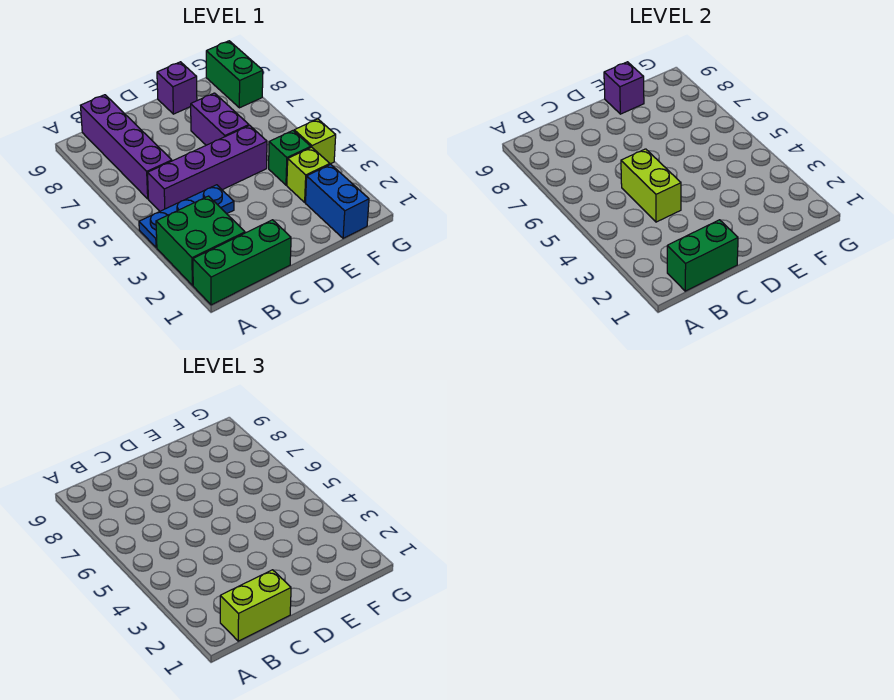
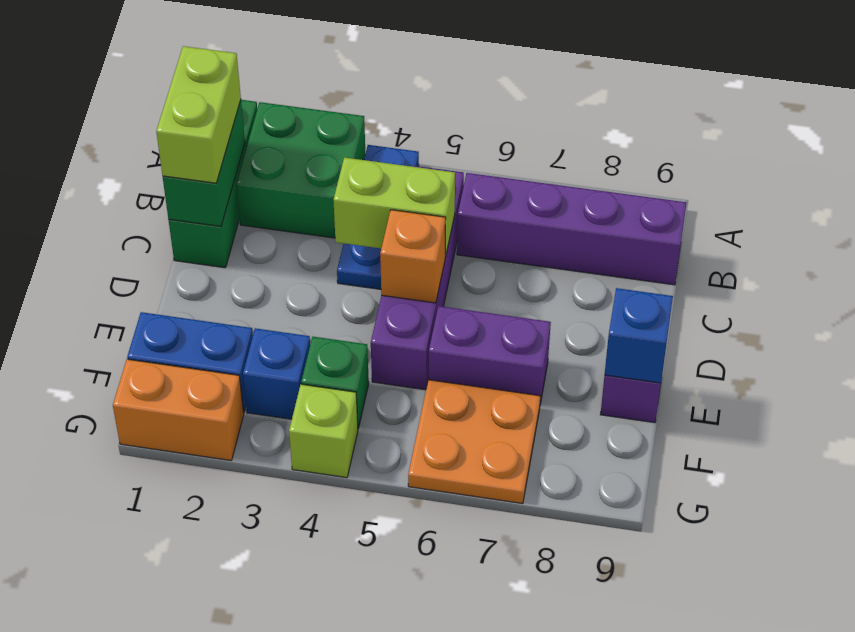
none -> orange brick D5 level 2
purple brick E9 level 2 -> blue brick E9 level 2
lime brick F3 level 1 -> blue brick F3 level 1
none -> orange plate F6:G7 level 1
none -> orange brick G1:G2 level 1
green brick G8:G9 level 1 -> none

